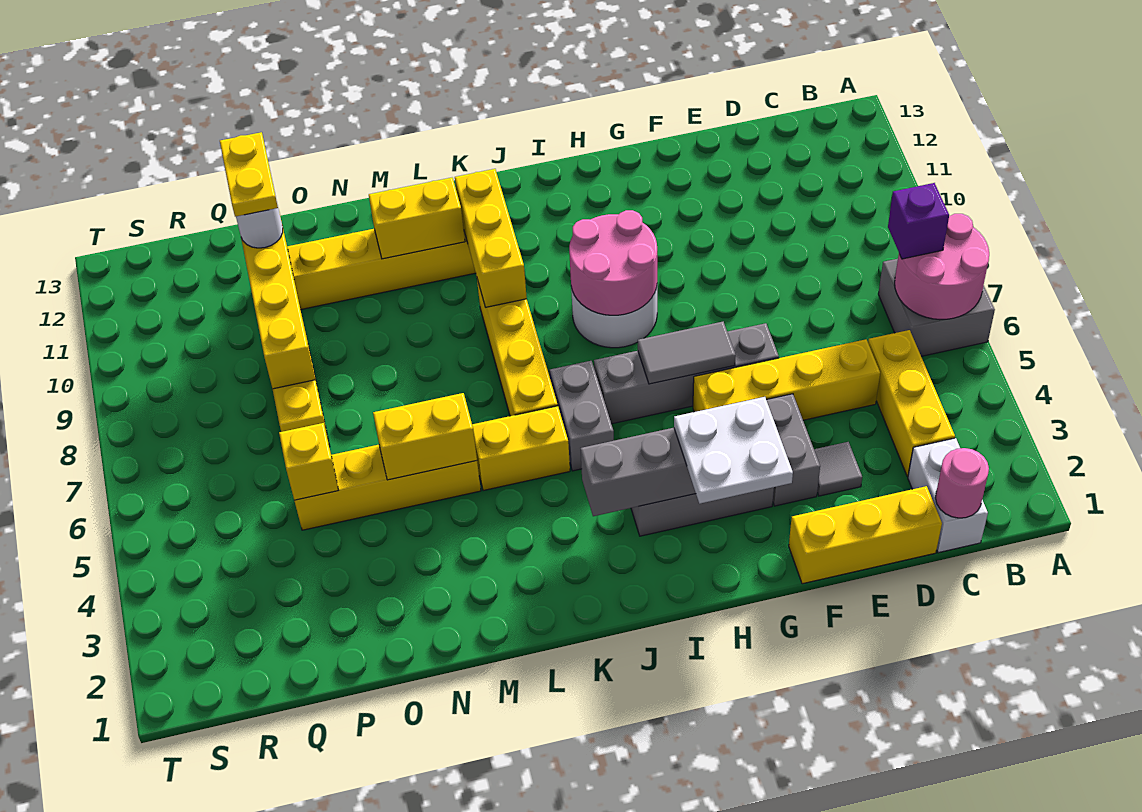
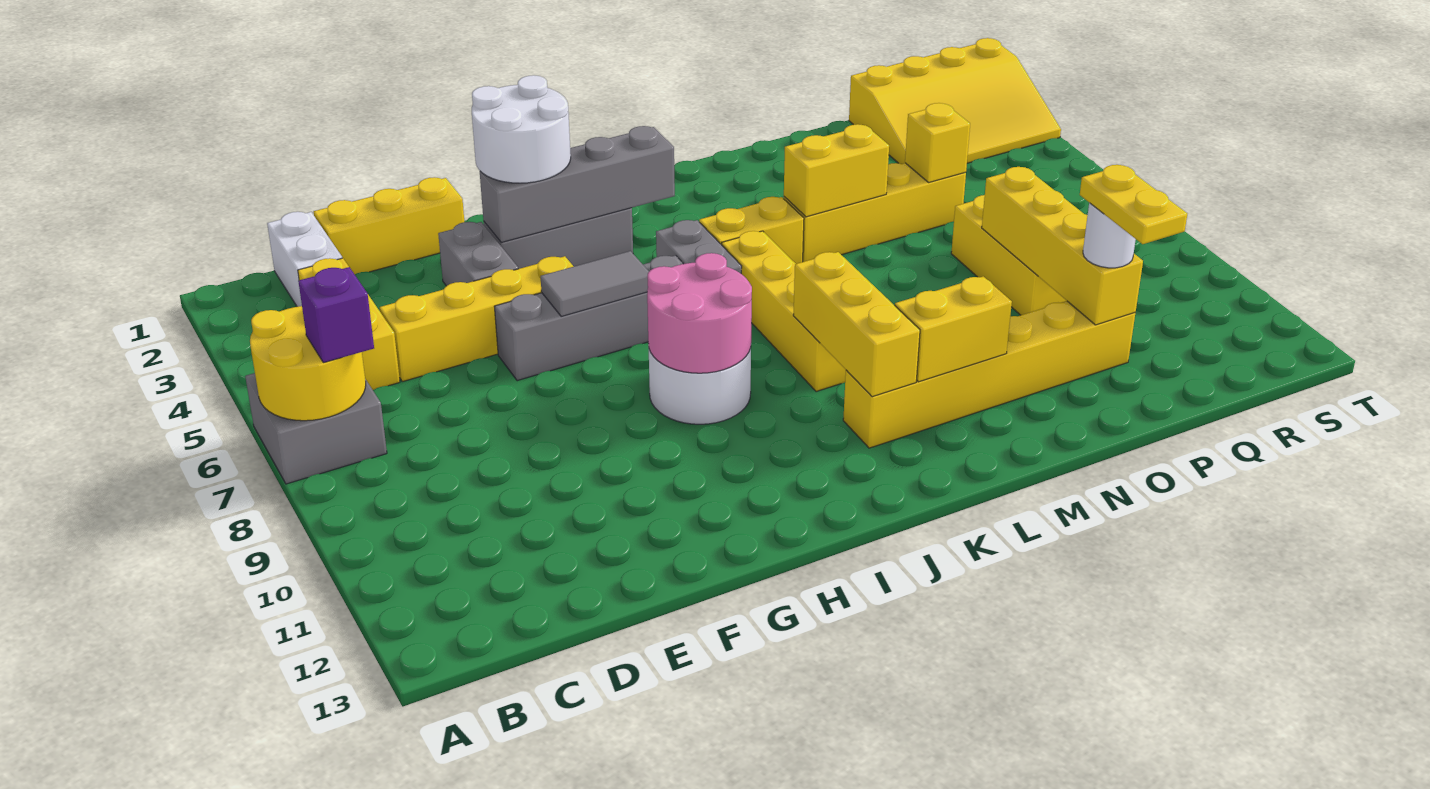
pink round brick A6:B7 level 2 -> yellow round brick A6:B7 level 2
pink round brick C1 level 2 -> none
grey tile E3 level 1 -> none
white plate G2:H3 level 3 -> white round brick G2:H3 level 3
none -> yellow slope Q1:T3 level 1 top 1

